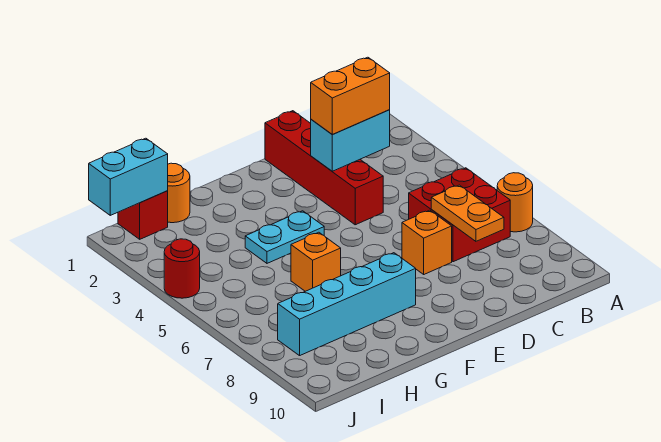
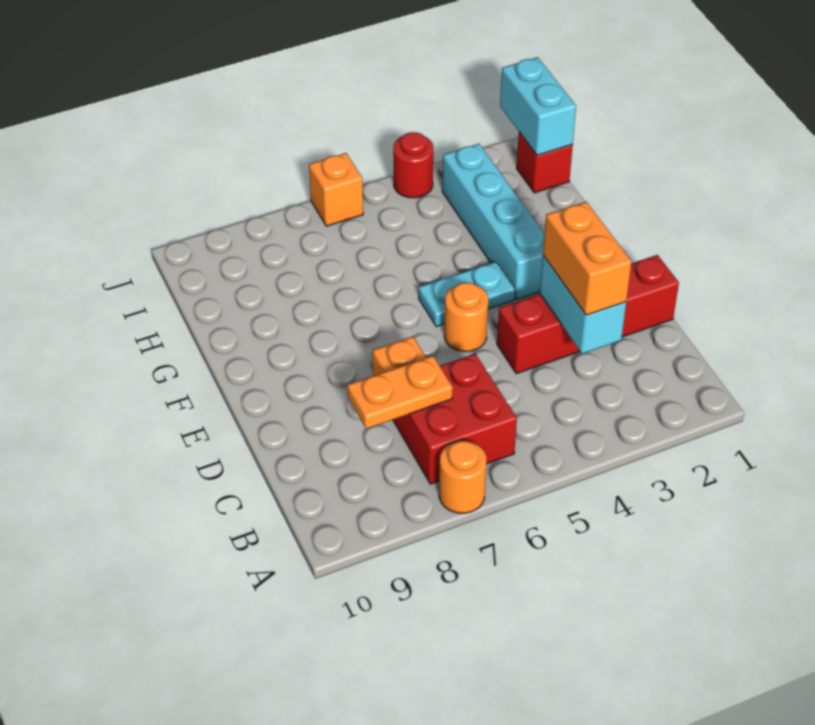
cyan plate F4:G4 level 1 -> cyan plate F4:F5 level 1
cyan brick F8:I8 level 1 -> cyan brick F3:I3 level 1
orange brick G6 level 1 -> orange brick J6 level 1
orange round brick H1 level 1 -> orange round brick E5 level 1

